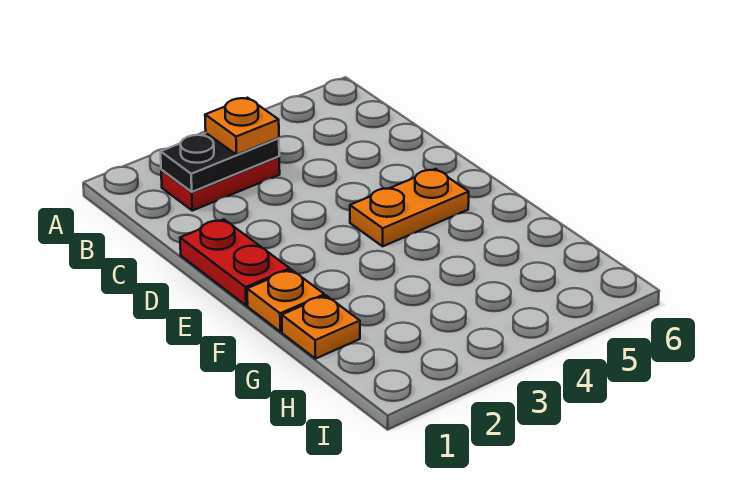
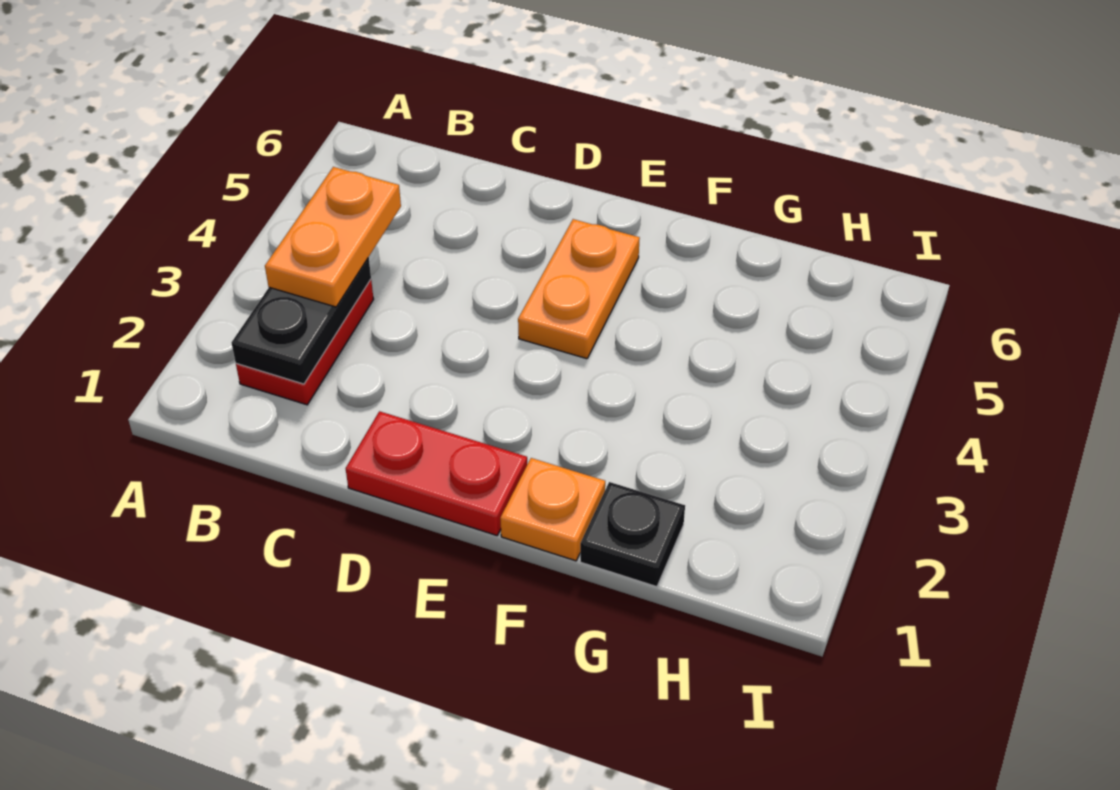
orange plate B3 level 3 -> orange plate B3:B4 level 3
orange plate G1 level 1 -> black plate G1 level 1

